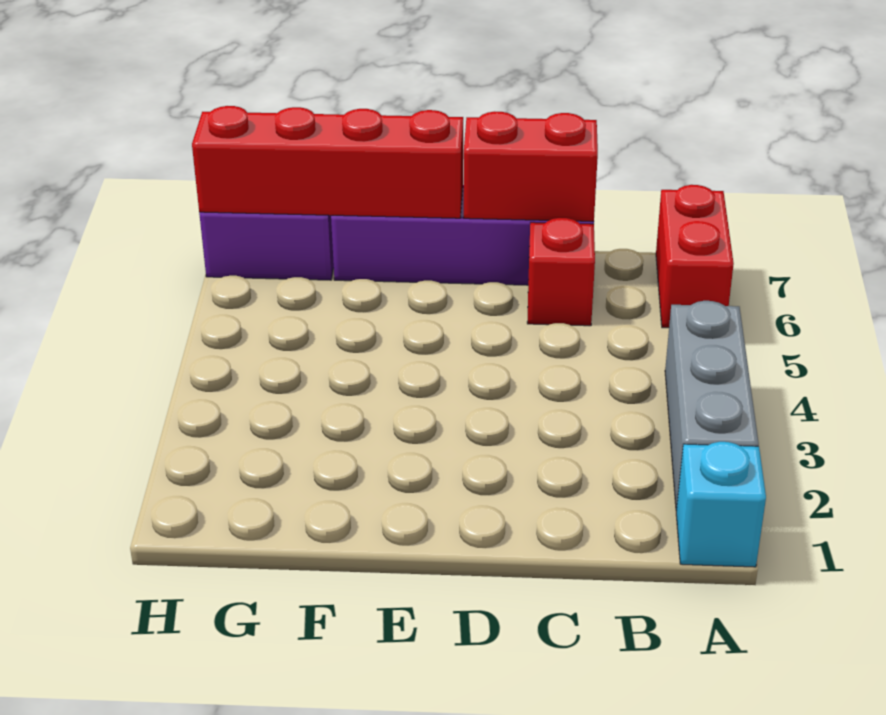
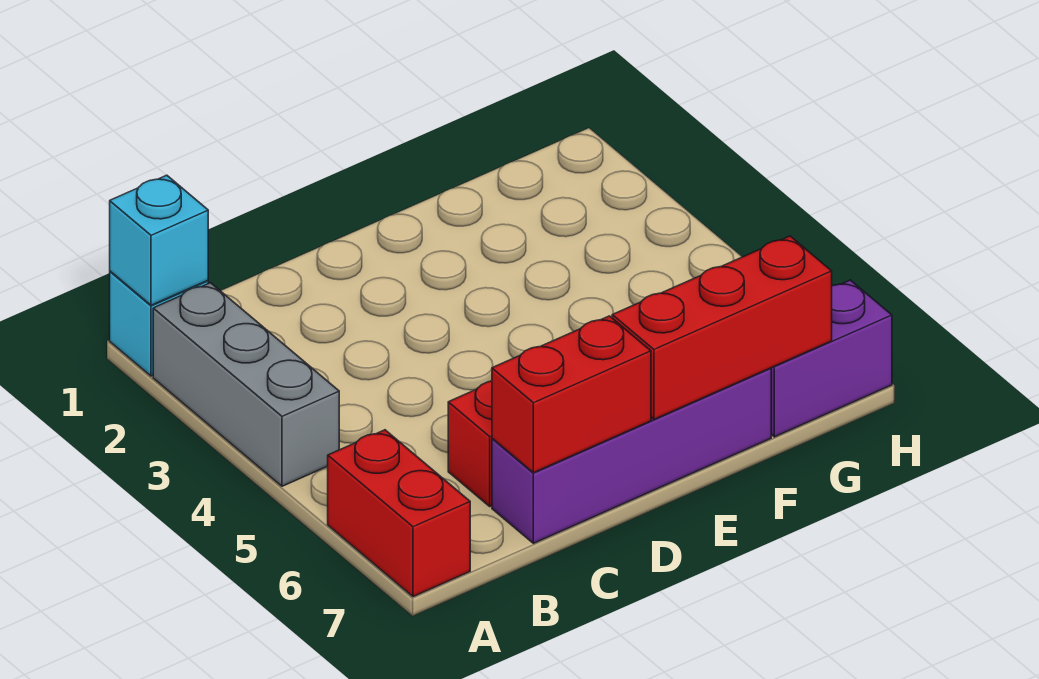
none -> cyan brick A1 level 2
red brick E7:H7 level 2 -> red brick E7:G7 level 2

